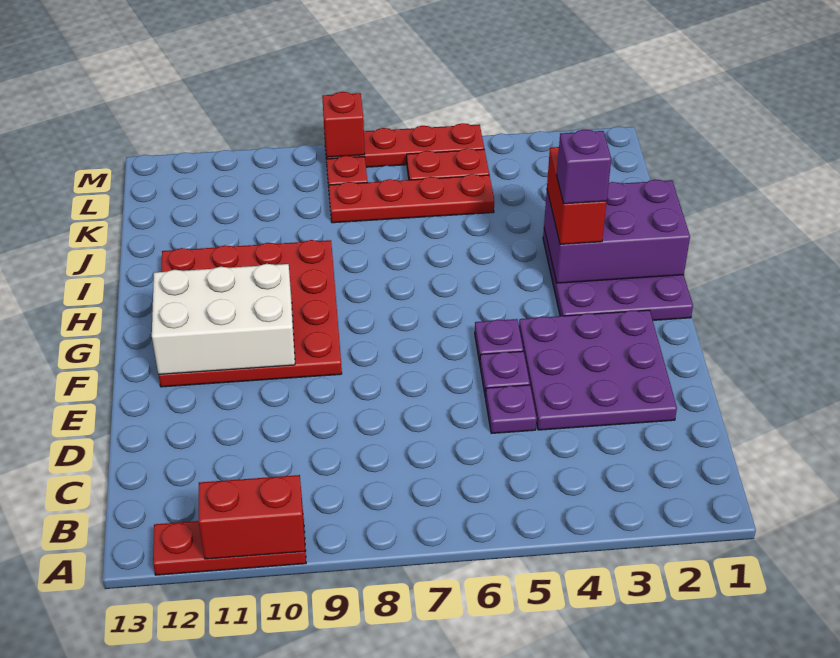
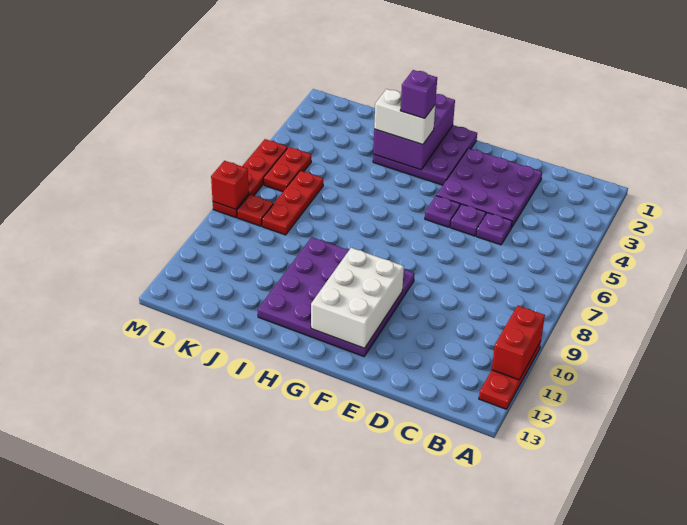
red plate F9:I12 level 1 -> purple plate F9:I12 level 1
red brick H3:I3 level 3 -> white brick H3:I3 level 3
red plate K5:K8 level 1 -> red plate K6:K8 level 1

